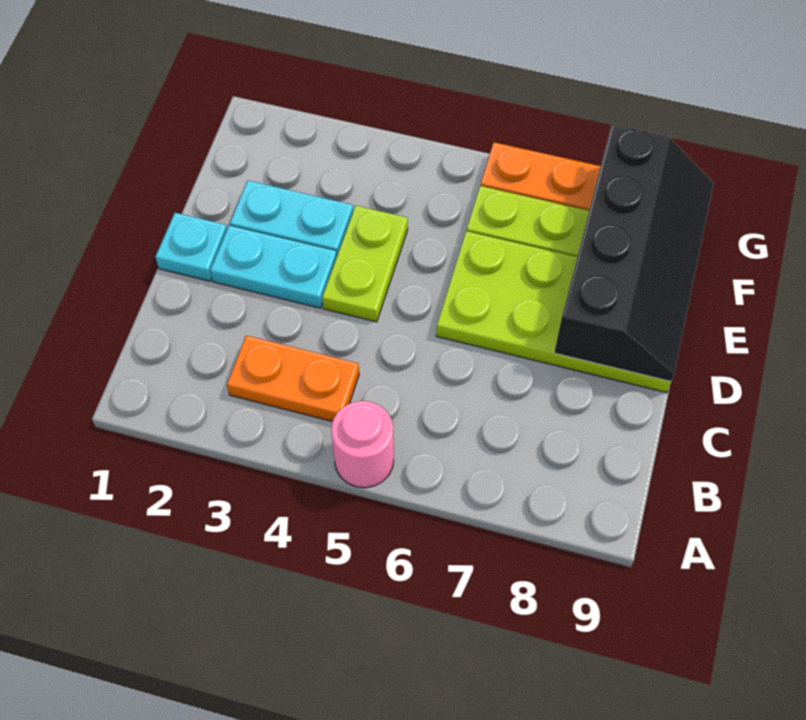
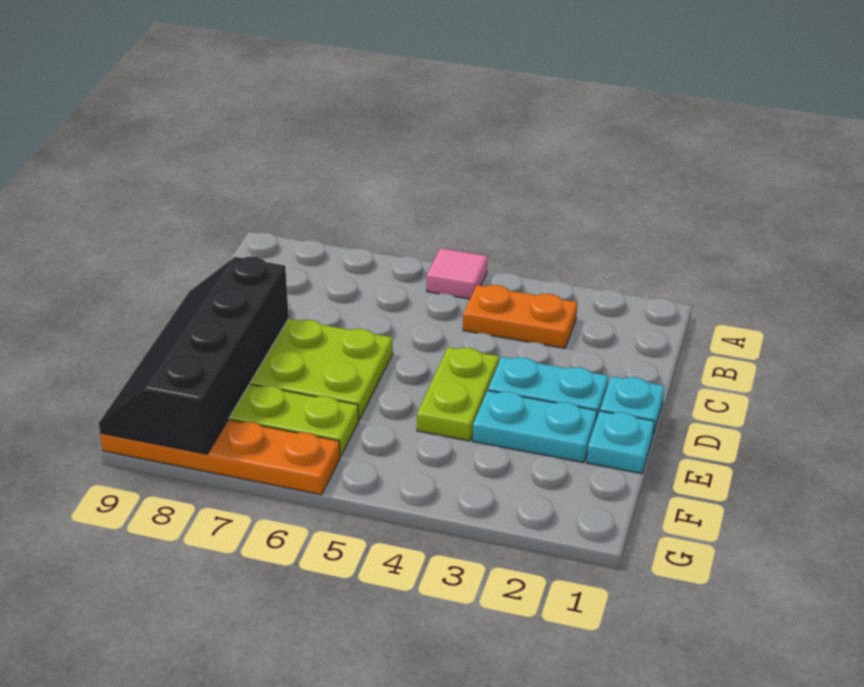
pink round brick A5 level 1 -> pink tile A5 level 1
none -> cyan plate E1 level 1

